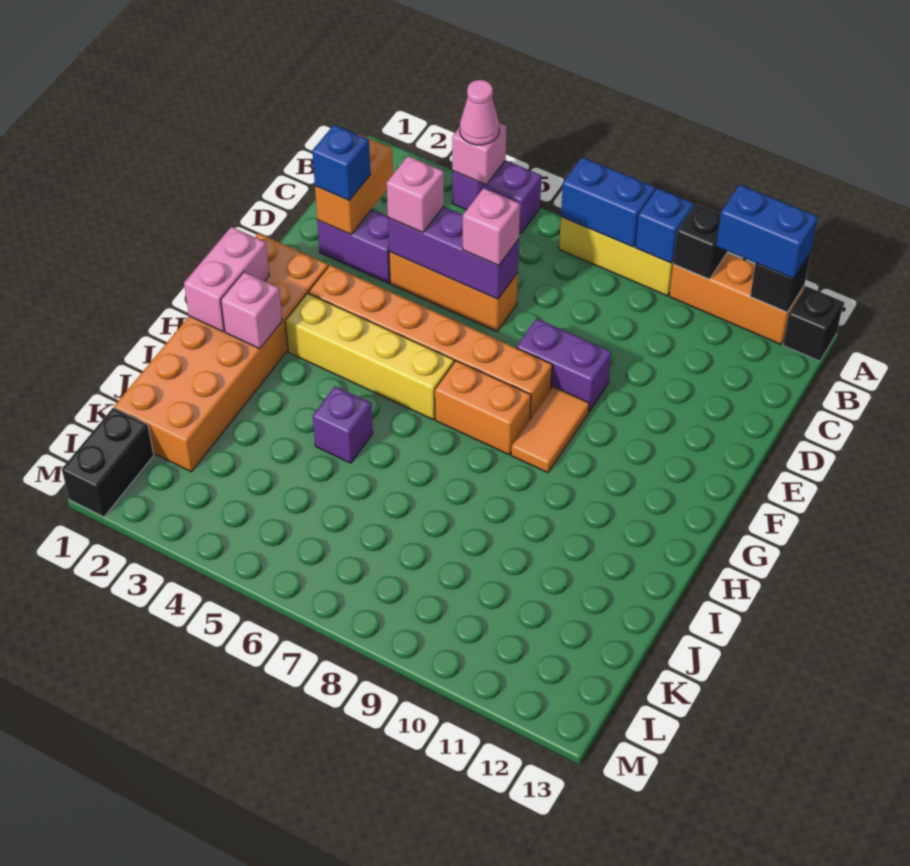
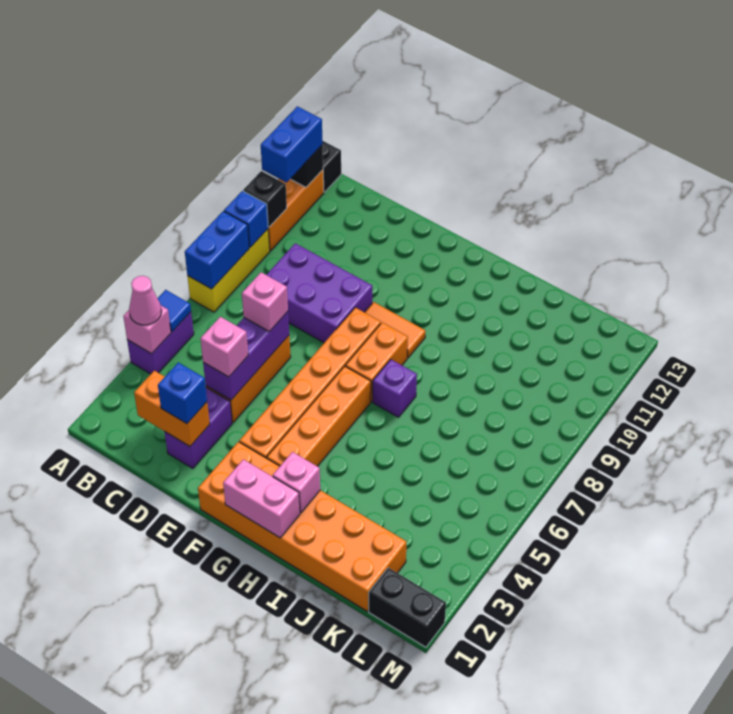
none -> blue tile A5 level 2
purple brick E8:E9 level 1 -> purple brick C8:E9 level 1
yellow brick G3:G6 level 1 -> orange brick G3:G6 level 1
purple brick I5 level 1 -> purple brick H7 level 1

